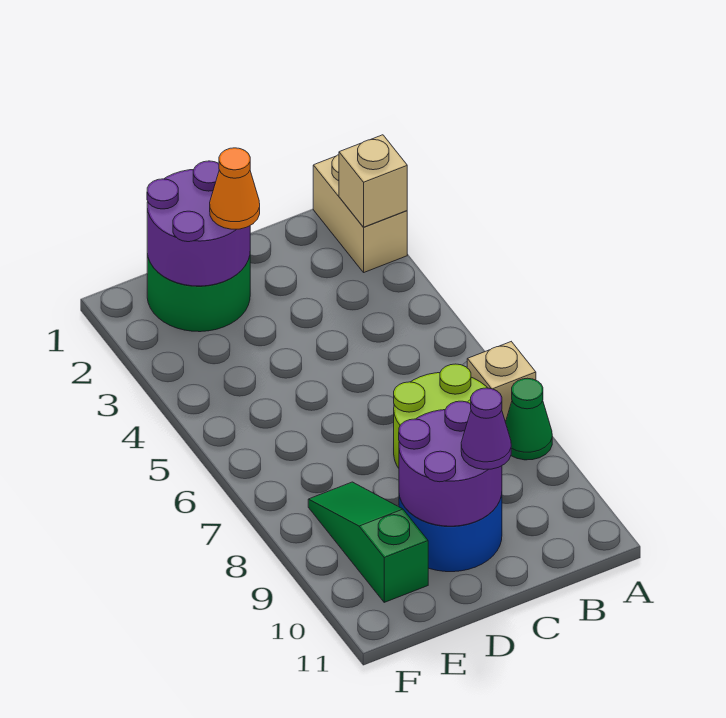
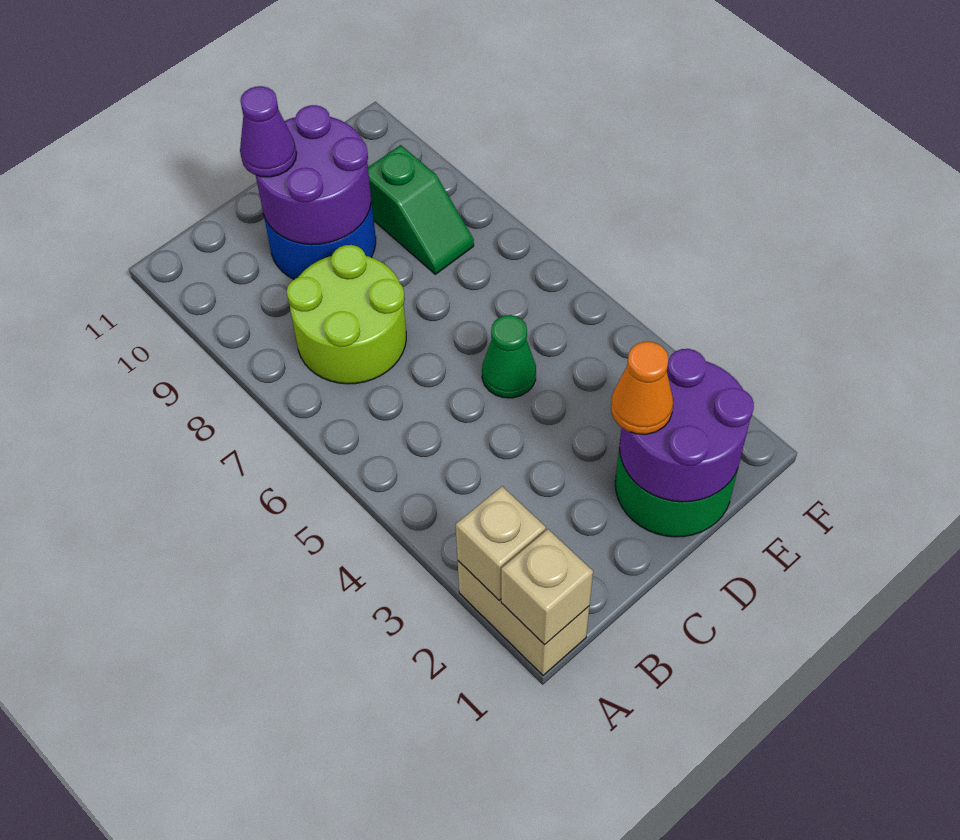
tan brick A7 level 1 -> tan brick A1 level 2
green cone A8 level 1 -> green cone D5 level 1
green slope E8:E10 level 1 top 10 -> green slope E8:E9 level 1 top 9

